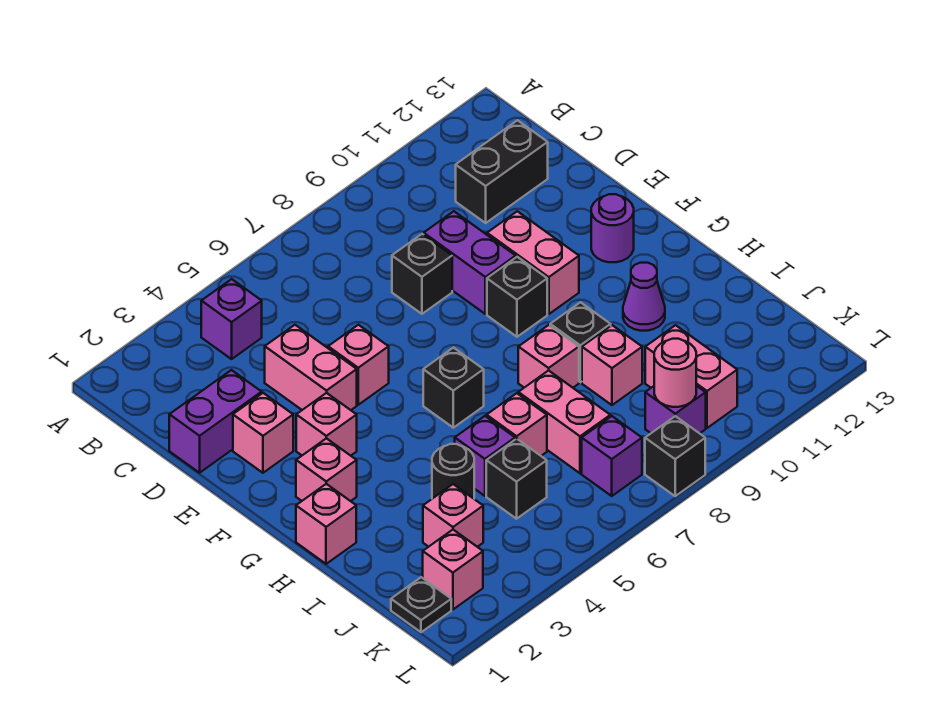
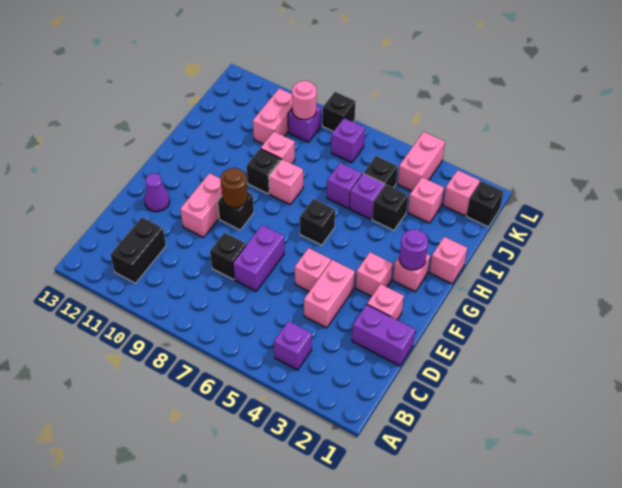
black brick C11:C12 level 1 -> black brick B11:C11 level 1
purple brick D9:E9 level 1 -> purple brick D7:E7 level 1
none -> brown round brick F9 level 2
purple round brick F12 level 1 -> purple round brick G2 level 2
purple cone H11 level 1 -> purple cone E12 level 1
black round brick I4 level 1 -> black brick I4 level 1
pink brick I6 level 1 -> purple brick I6 level 1
pink brick I7:J7 level 1 -> pink brick K4:L4 level 1
black plate K1 level 1 -> black brick K1 level 1

